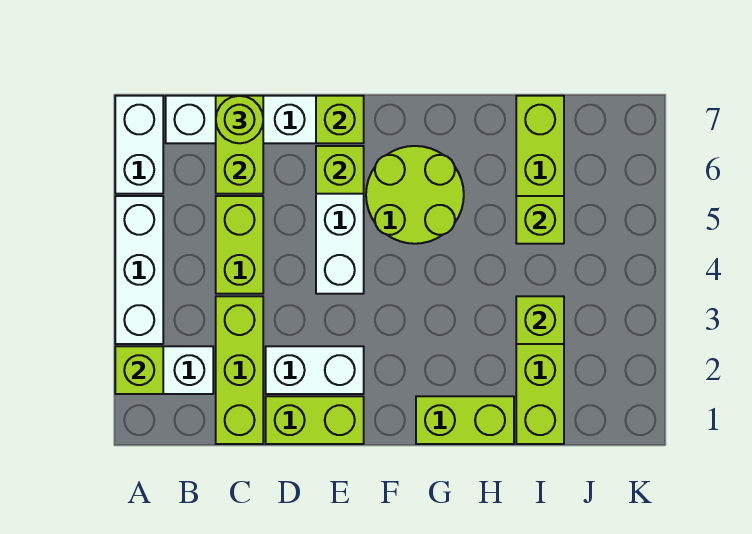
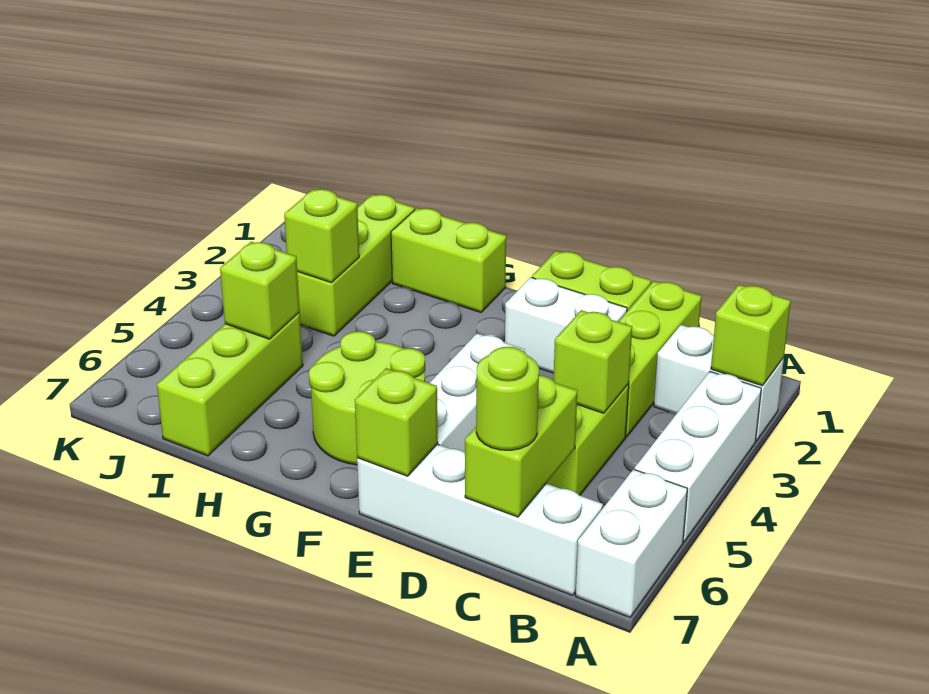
lime brick E6 level 2 -> lime brick C4 level 2

